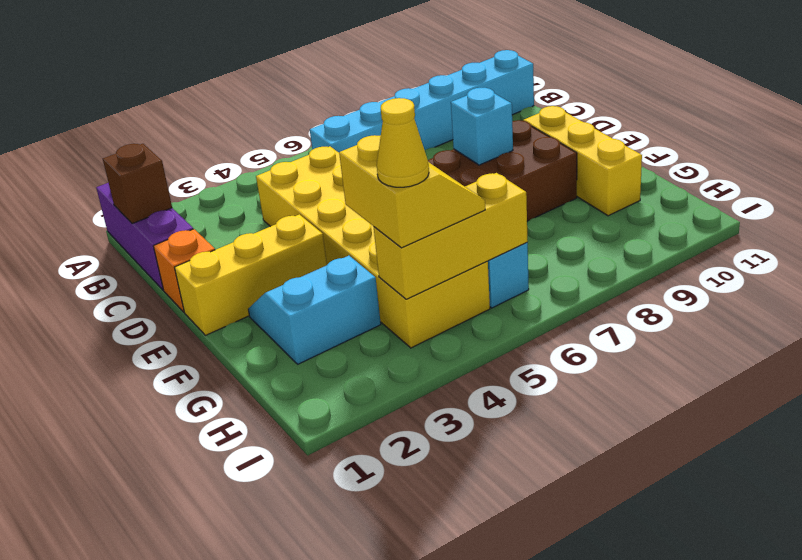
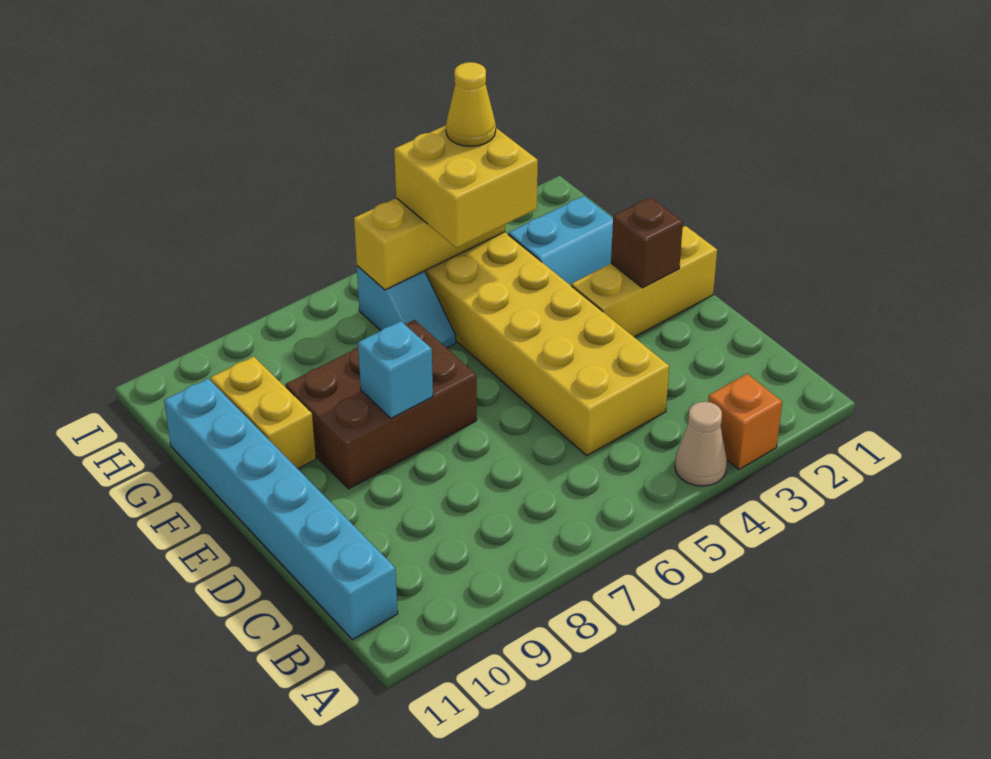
purple brick A1:C1 level 1 -> none
none -> tan cone A4 level 1
brown brick B1 level 2 -> brown brick E2 level 2
cyan brick B6:B11 level 1 -> cyan brick B11:G11 level 1
orange brick D1 level 1 -> orange brick A3 level 1
yellow brick E10:G10 level 1 -> yellow brick F10:G10 level 1
yellow slope G4:H5 level 3 top 4 -> yellow brick G4:H5 level 3

